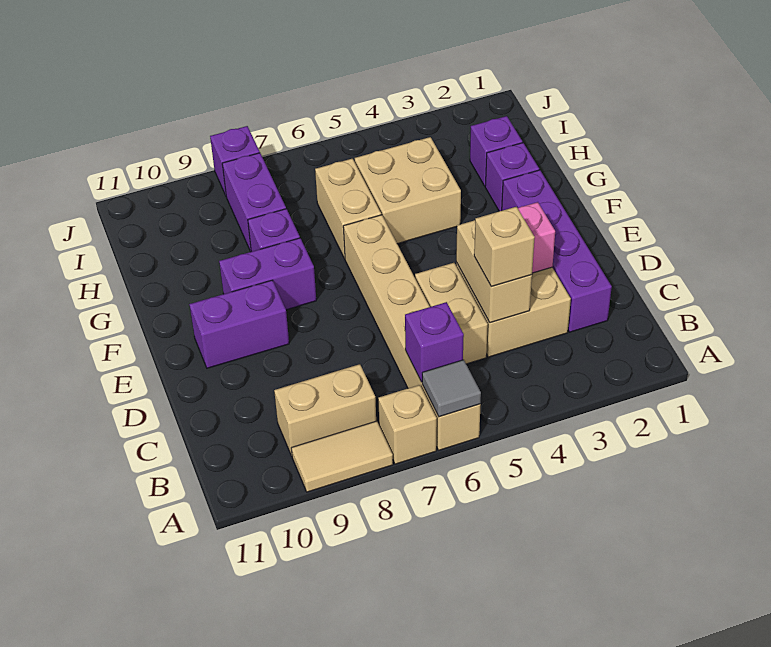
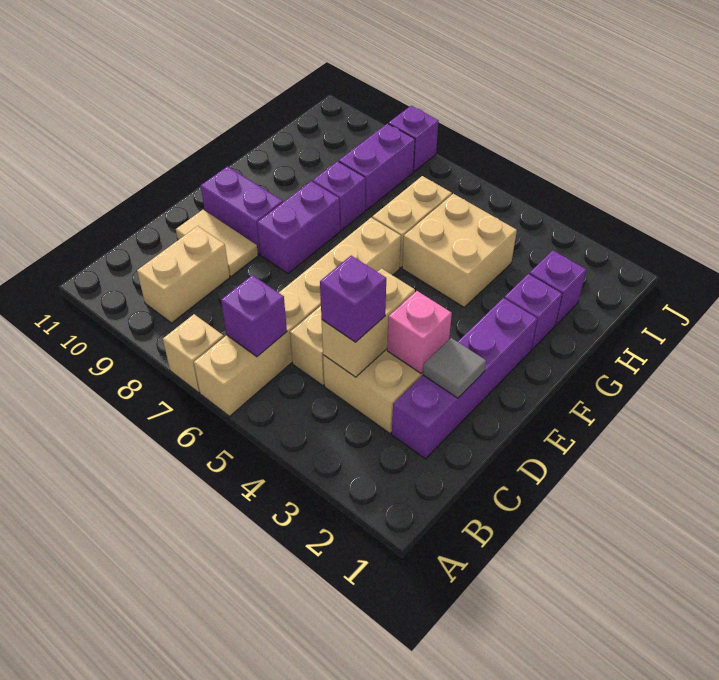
grey tile A6 level 2 -> grey tile D2 level 2
tan tile A8:A9 level 1 -> tan tile D9:D10 level 1
tan brick B8:B9 level 1 -> tan brick B9:C9 level 1
tan brick C4 level 3 -> purple brick C4 level 3
purple brick F8:F9 level 1 -> purple brick E8:F8 level 1

